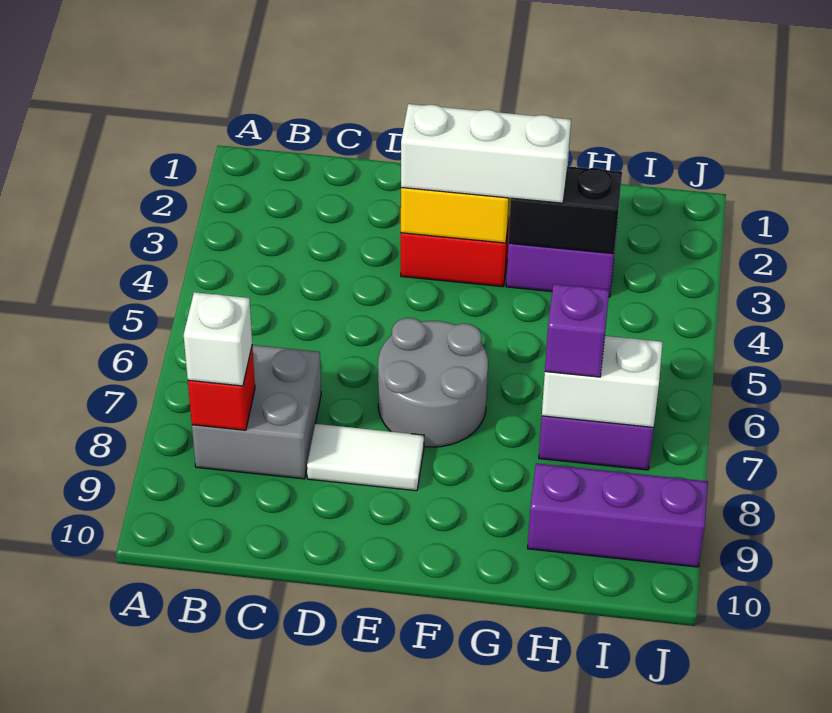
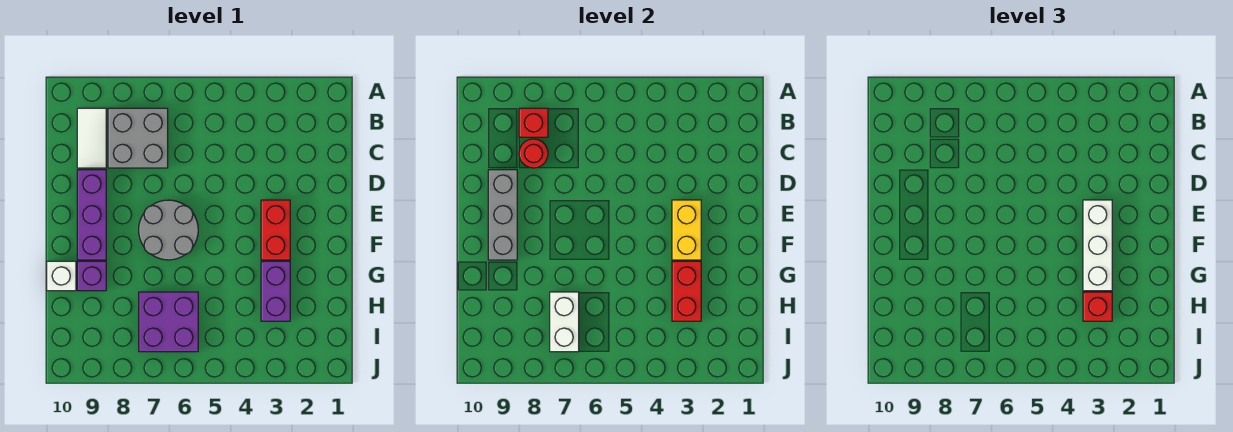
white brick B8 level 3 -> white brick G10 level 1
none -> red round brick C8 level 2
white tile D8:E8 level 1 -> white tile B9:C9 level 1
none -> grey brick D9:F9 level 2
black brick G3:H3 level 2 -> red brick G3:H3 level 2
none -> red brick H3 level 3
purple brick H7 level 3 -> purple brick G9 level 1
purple brick H9:J9 level 1 -> purple brick D9:F9 level 1

